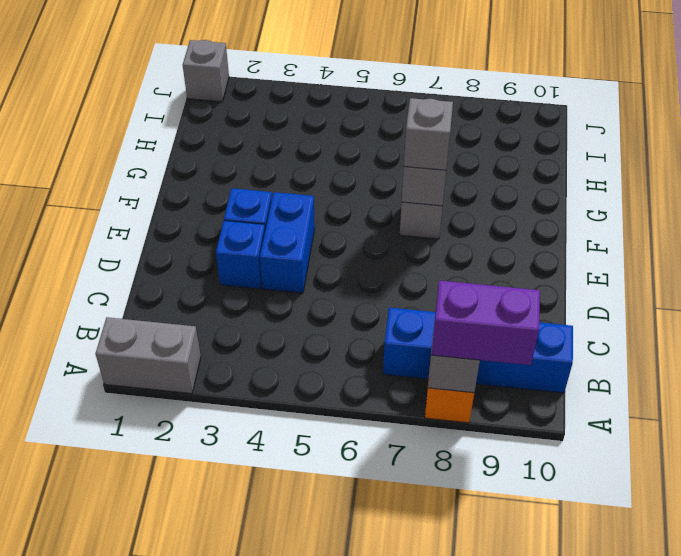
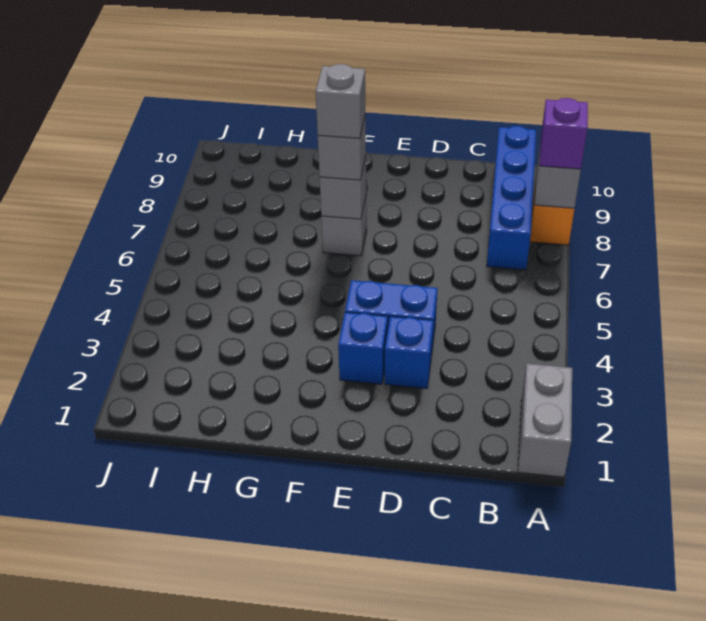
purple brick A8:A9 level 3 -> purple brick A8 level 3
grey brick J1 level 1 -> grey brick F7 level 4

